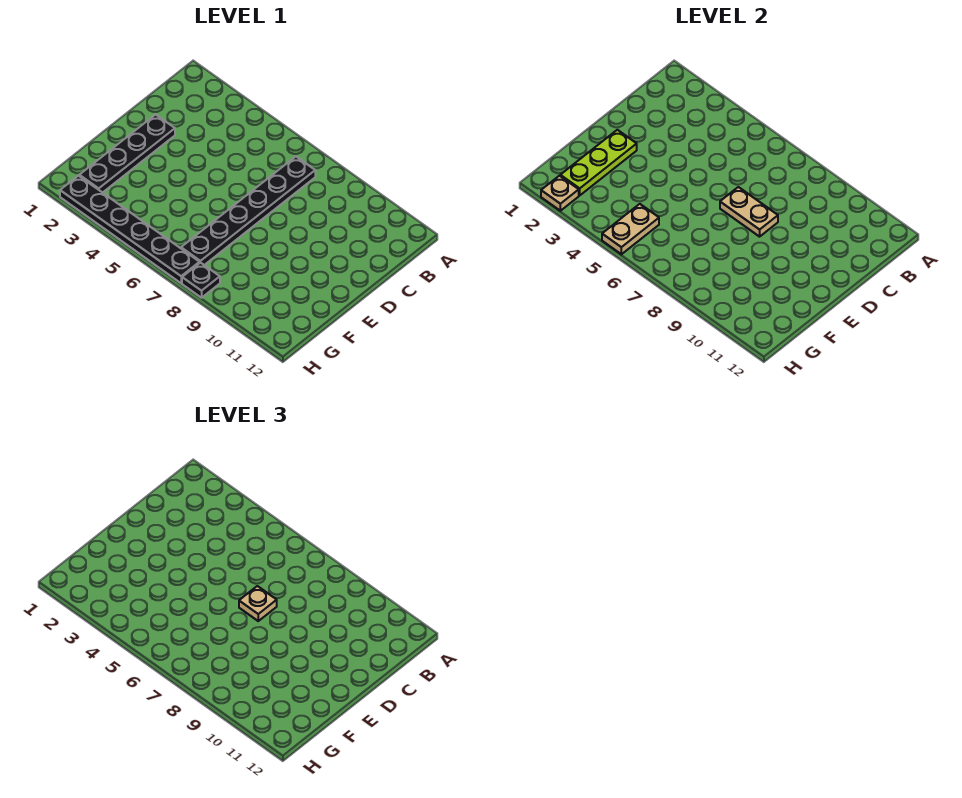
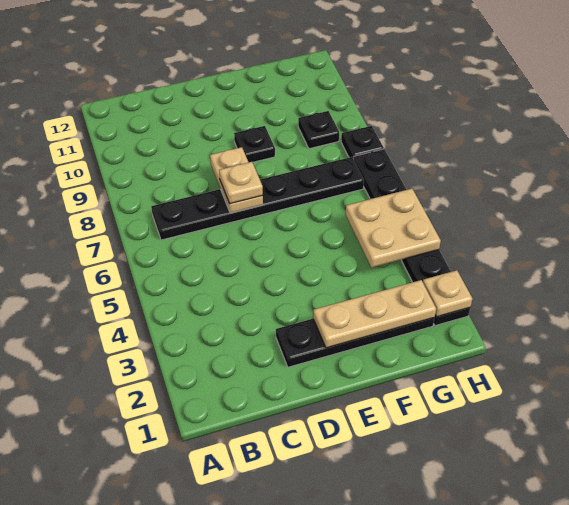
lime plate E2:G2 level 2 -> tan plate E2:G2 level 2
none -> black plate E9 level 1
tan plate G5:H5 level 2 -> tan plate G4:H5 level 2
none -> black plate G9 level 1

